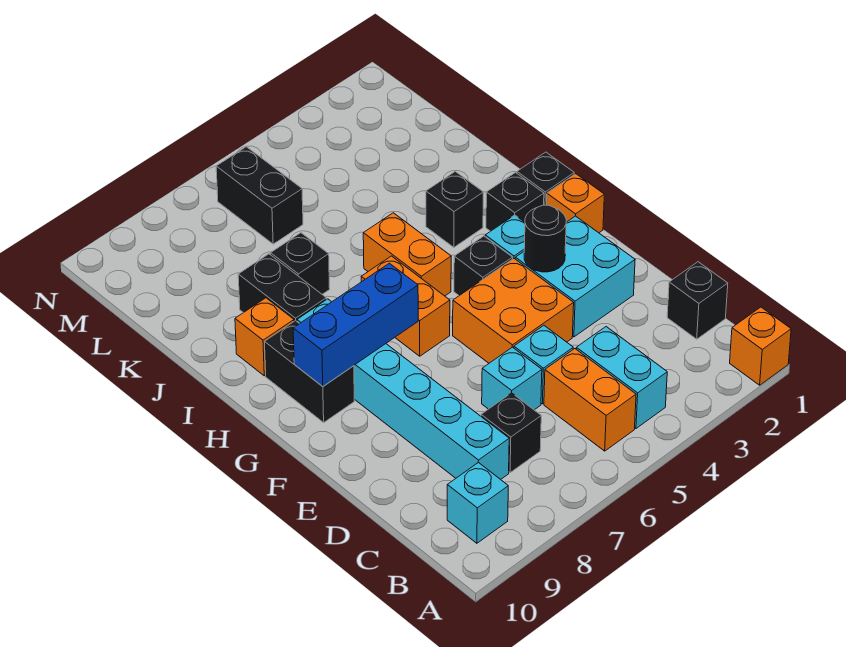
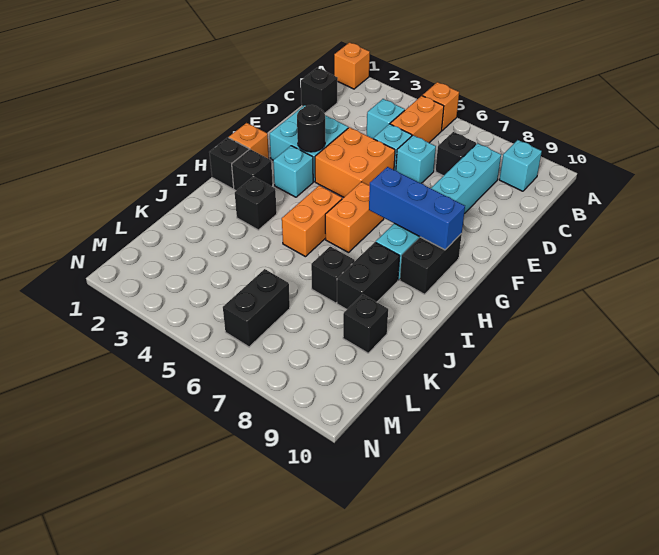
cyan brick B4:C4 level 1 -> cyan brick C4 level 1
black brick G4 level 1 -> black brick K9 level 1
orange brick I9 level 1 -> orange brick A5 level 1

